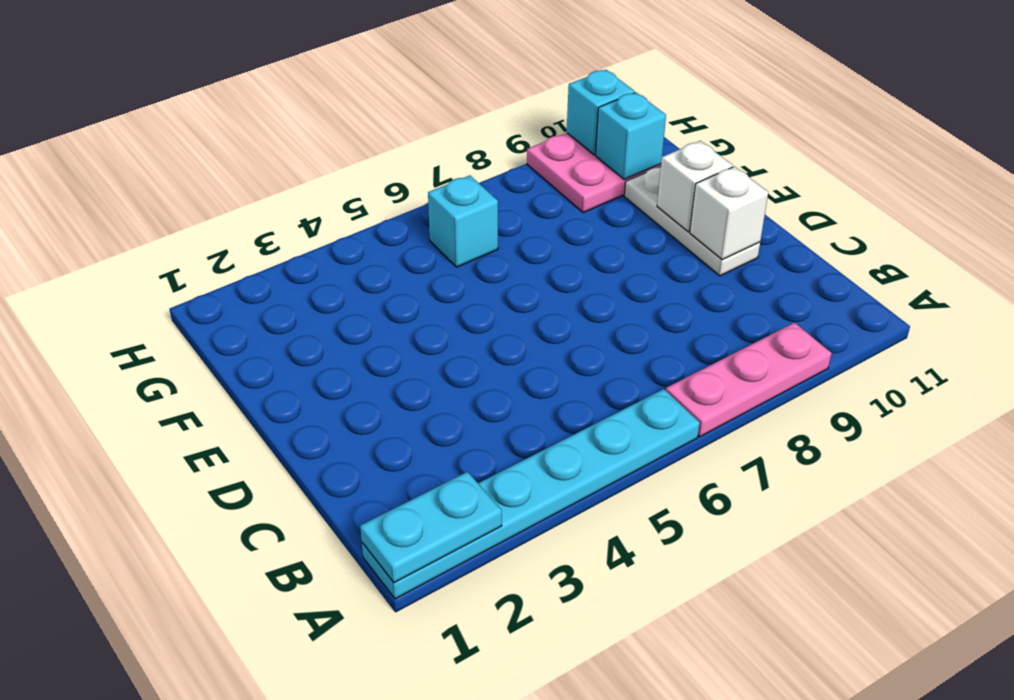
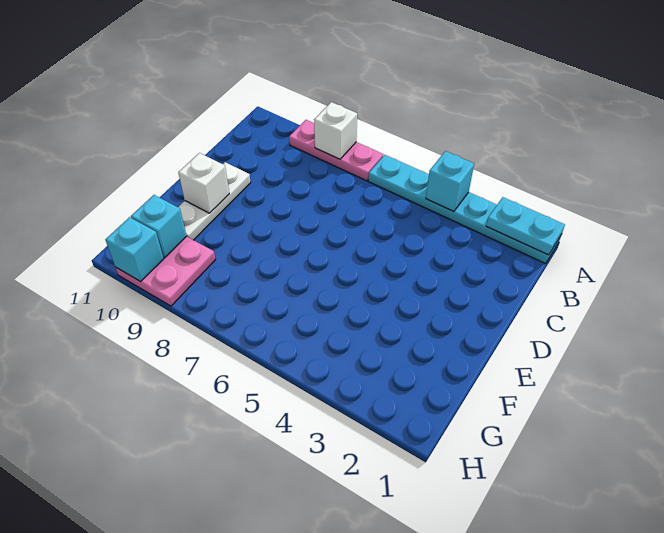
white brick D10 level 2 -> white brick A8 level 2
cyan brick G6 level 1 -> cyan brick A4 level 2

